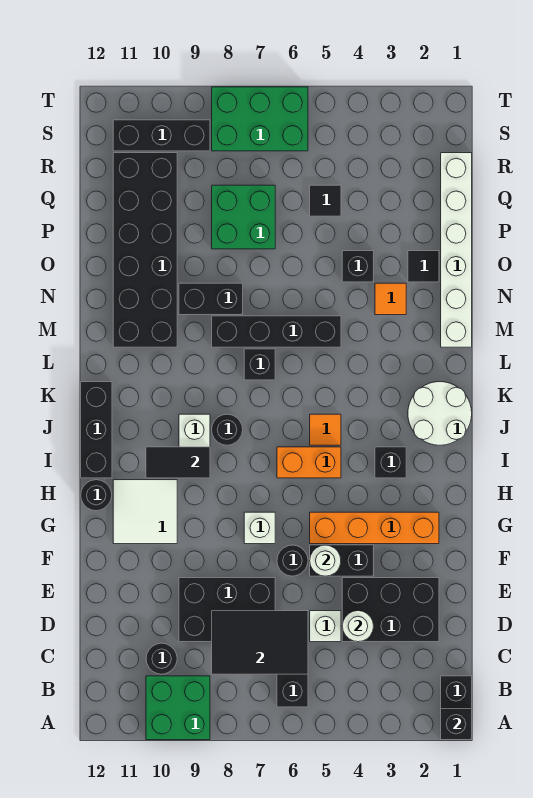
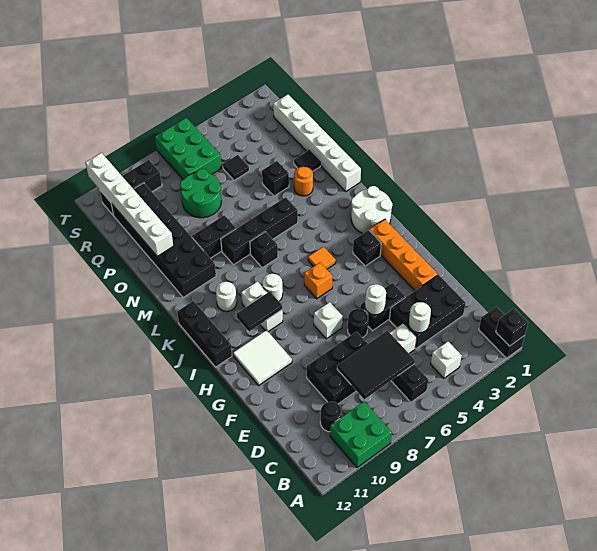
none -> white brick B4 level 1
orange brick G2:G5 level 1 -> orange brick F2:I2 level 1
black round brick H12 level 1 -> none
orange brick I5:I6 level 1 -> orange brick I6 level 1
black round brick J8 level 1 -> white round brick J8 level 1
none -> white round brick K10 level 1
orange tile N3 level 1 -> orange round brick N3 level 1
none -> white brick O11:T11 level 2
green brick P7:Q8 level 1 -> green round brick P7:Q8 level 1
green brick S6:T8 level 1 -> green brick R6:T7 level 1

